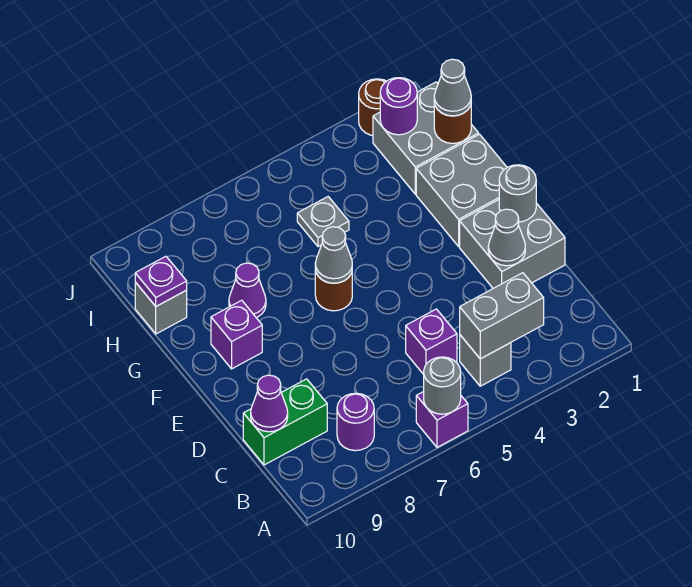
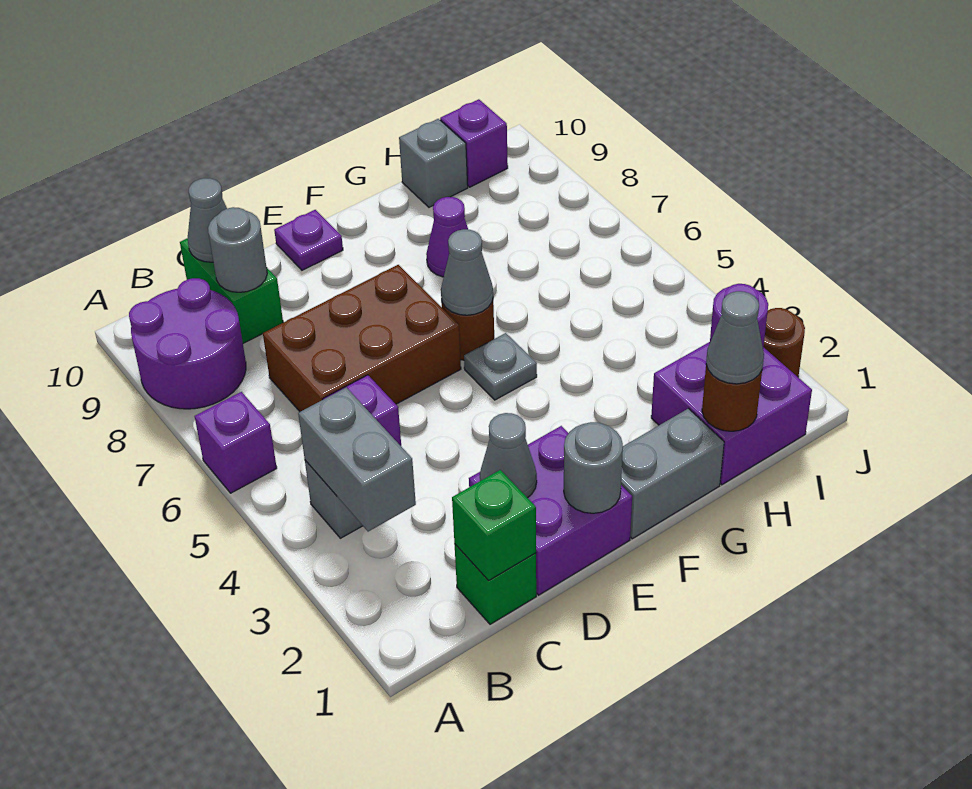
grey round brick A6 level 2 -> grey round brick C9 level 2
purple round brick B8 level 1 -> purple round brick A8:B9 level 1
none -> green brick C1 level 1
none -> green brick C1 level 2
none -> brown brick C6:E7 level 1
purple cone C10 level 2 -> grey cone C10 level 2
grey brick D1:E2 level 1 -> purple brick D1:E2 level 1
grey brick F1:G2 level 1 -> grey brick F1:G1 level 1
purple brick F9 level 1 -> purple brick I10 level 1
grey brick H1:I2 level 1 -> purple brick H1:I2 level 1
grey plate H5 level 1 -> grey plate F5 level 1
purple plate H10 level 2 -> purple plate E10 level 1

